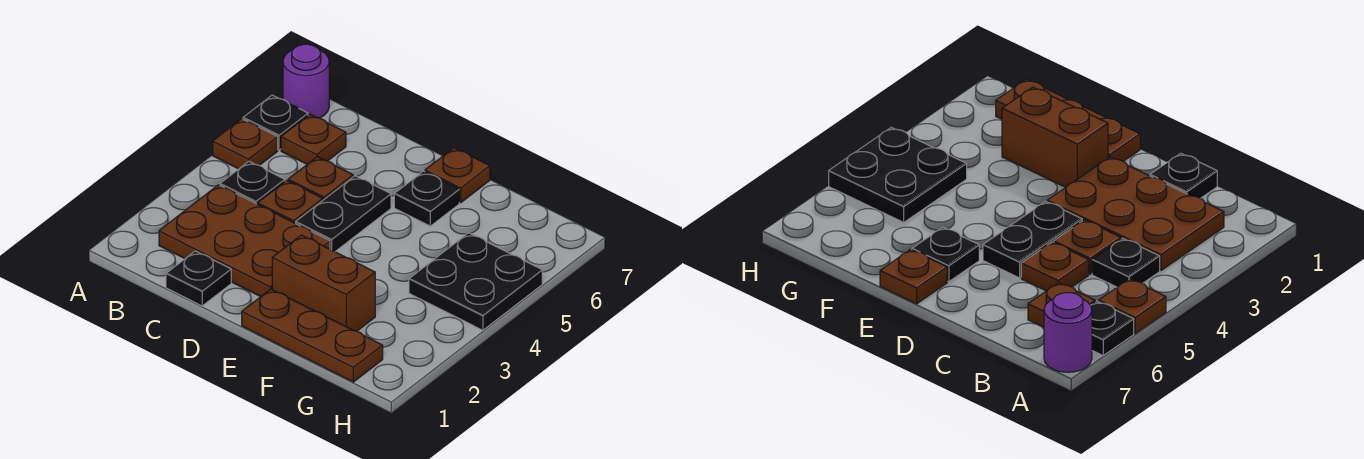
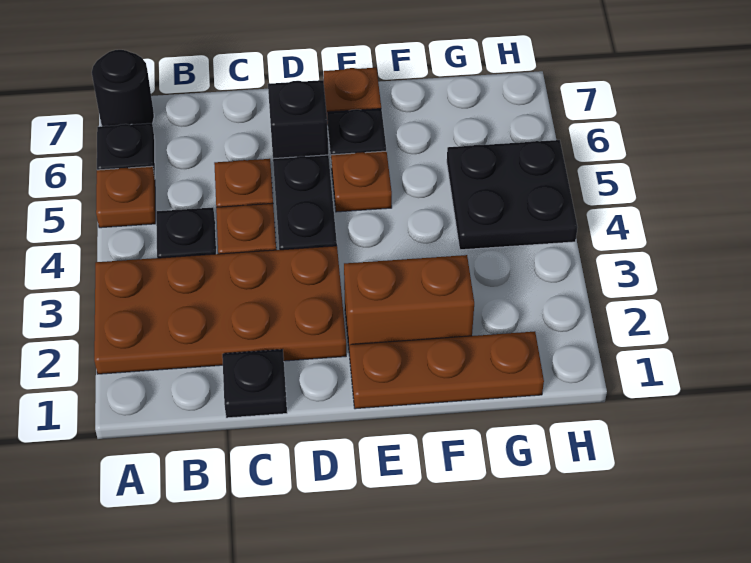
purple round brick A7 level 1 -> black round brick A7 level 1
brown plate B2:D3 level 1 -> brown plate A2:D3 level 1
brown plate B6 level 1 -> brown plate E5 level 1
none -> black brick D6 level 1

